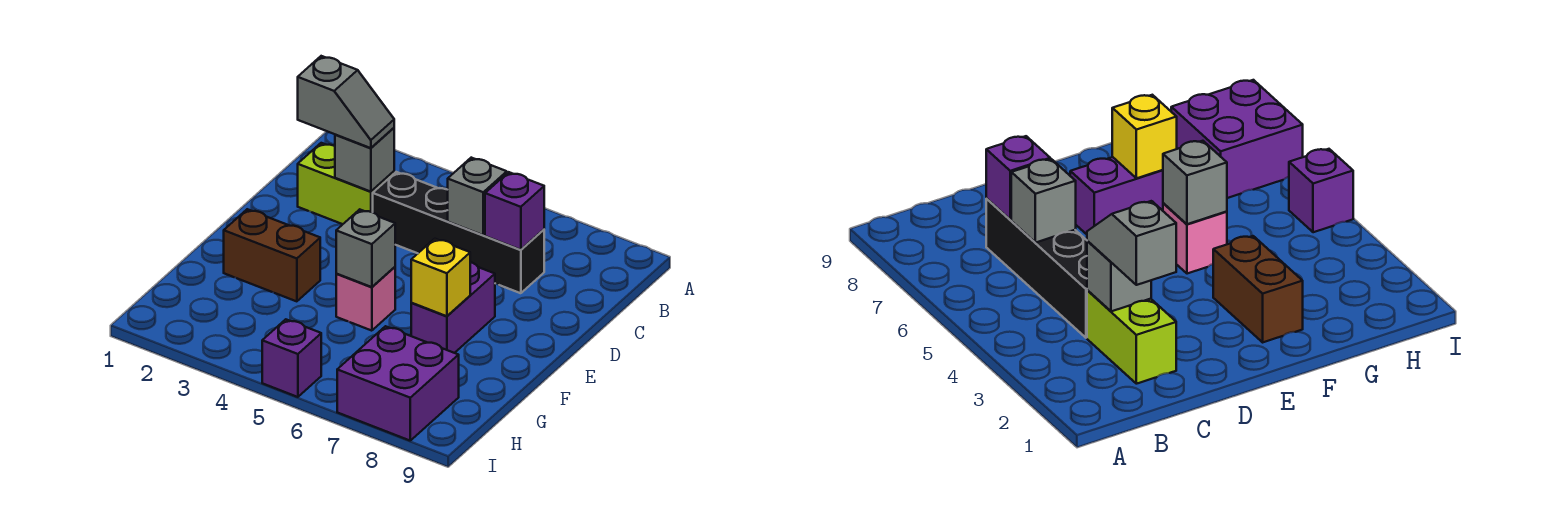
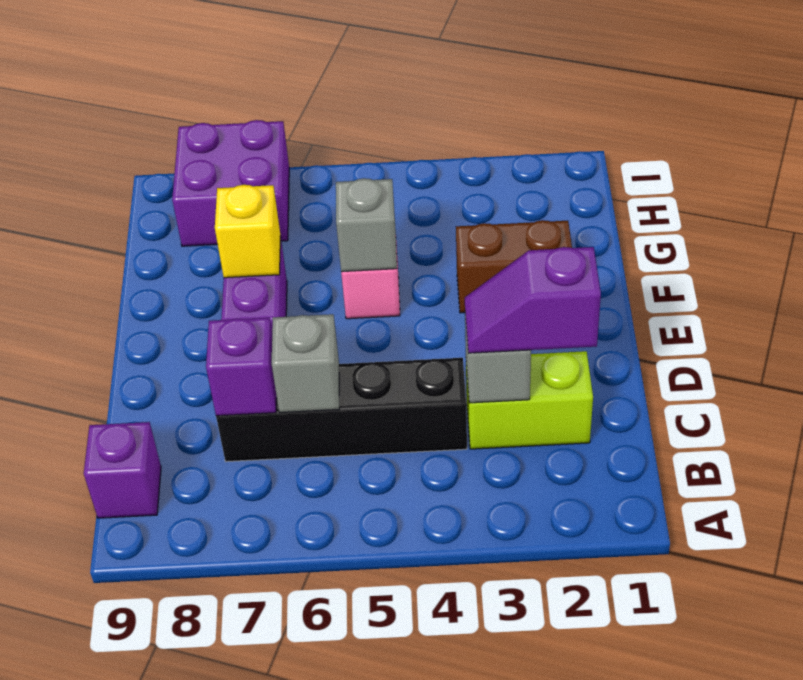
grey slope C2:C3 level 3 top 2 -> purple slope C2:C3 level 3 top 2
purple brick I5 level 1 -> purple brick B9 level 1

